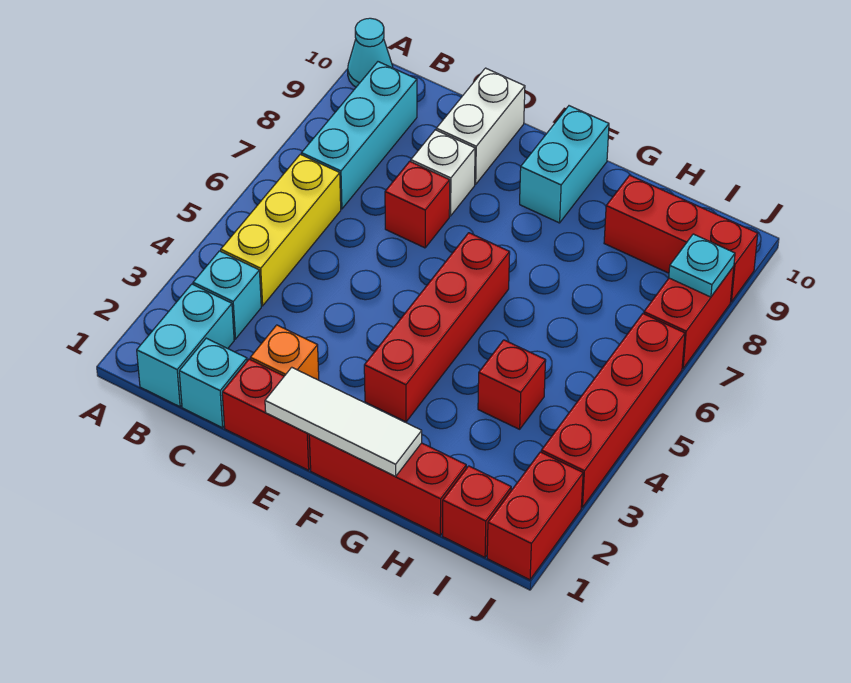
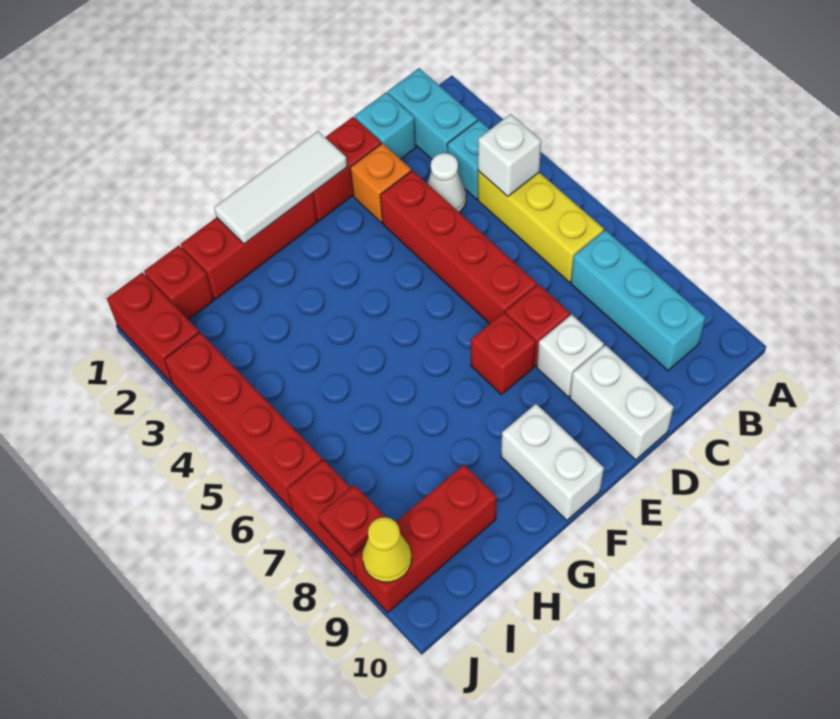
cyan cone A10 level 1 -> none
none -> white brick B4 level 2
none -> white cone C3 level 1
red brick F3:F6 level 1 -> red brick D3:D6 level 1
cyan brick F9:F10 level 1 -> white brick F9:F10 level 1
red brick H4 level 1 -> red brick E7 level 1
cyan plate J8 level 2 -> red plate J8 level 2
none -> yellow cone J9 level 2

